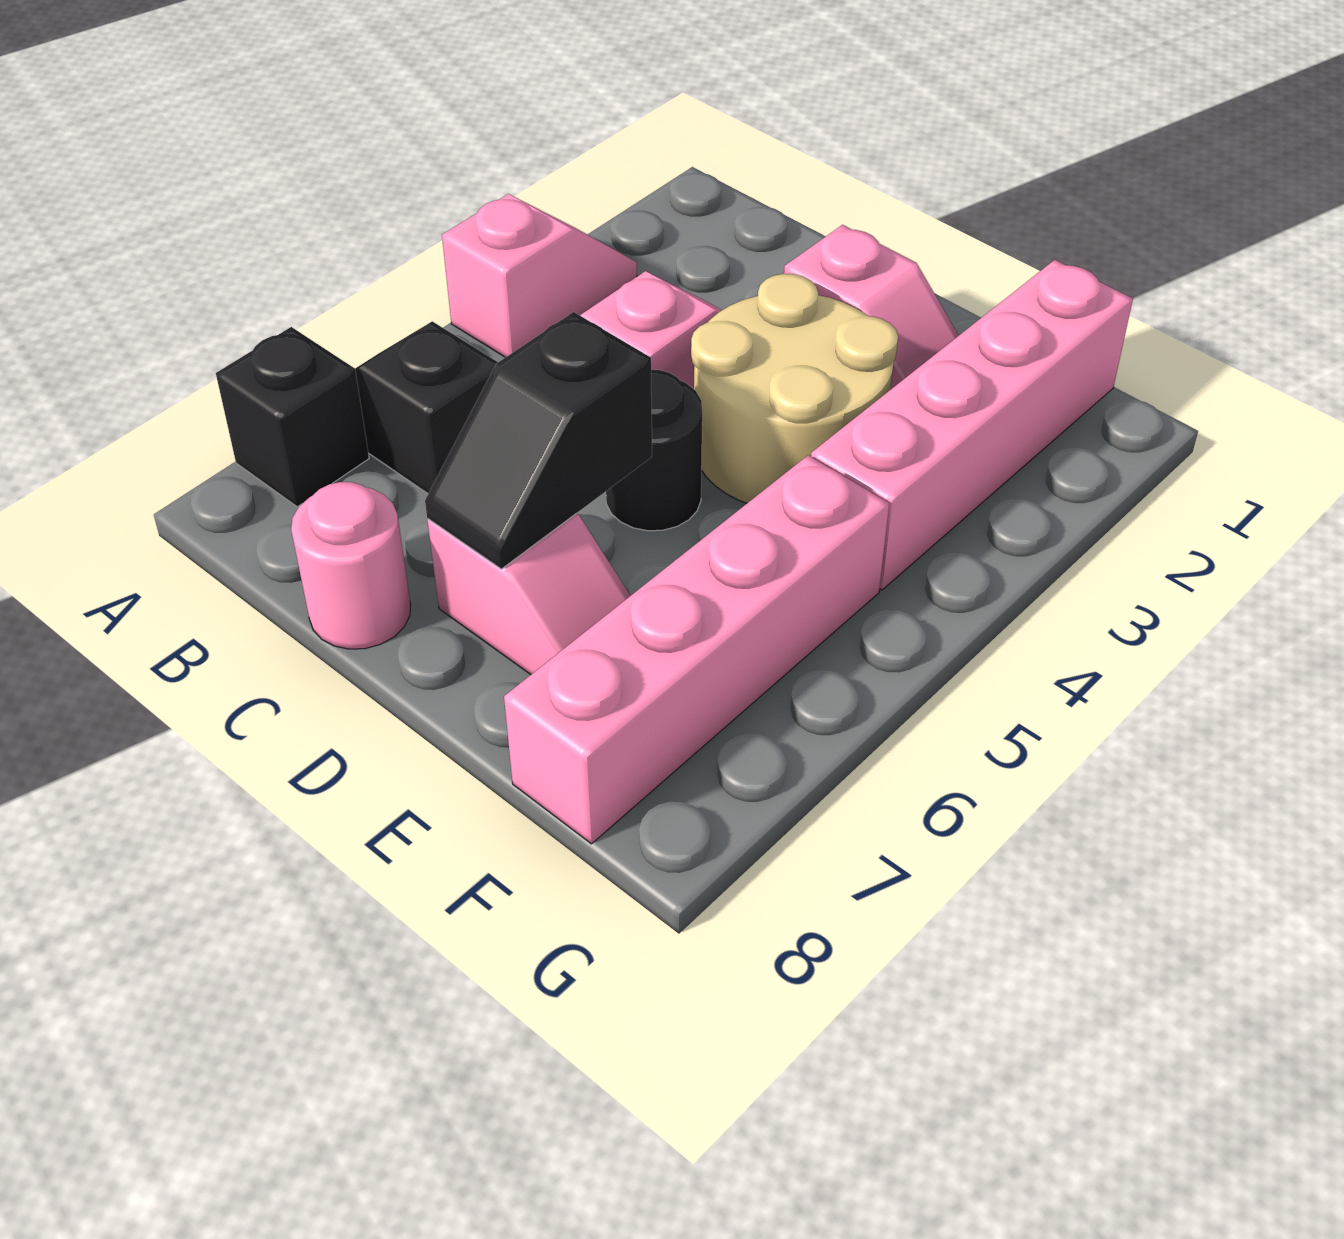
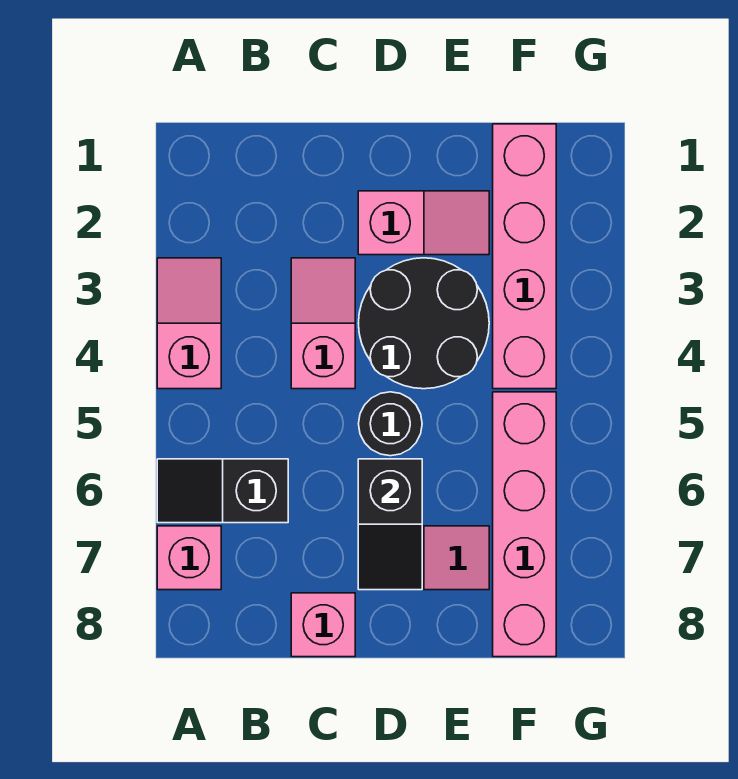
black brick A7 level 1 -> pink brick A7 level 1
pink round brick C8 level 1 -> pink brick C8 level 1
tan round brick D3:E4 level 1 -> black round brick D3:E4 level 1

